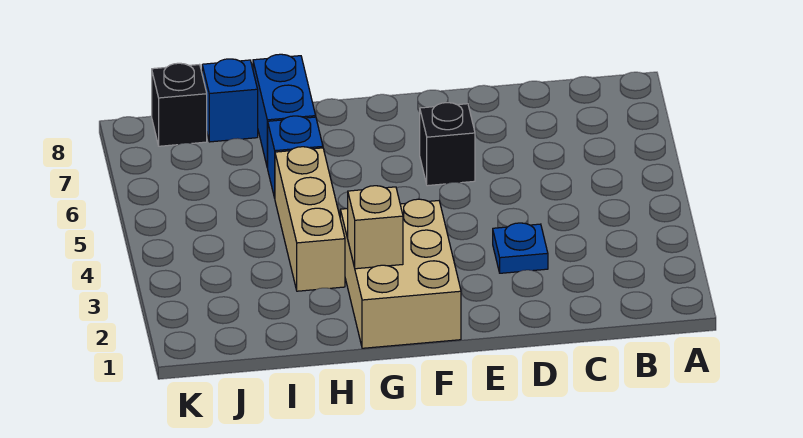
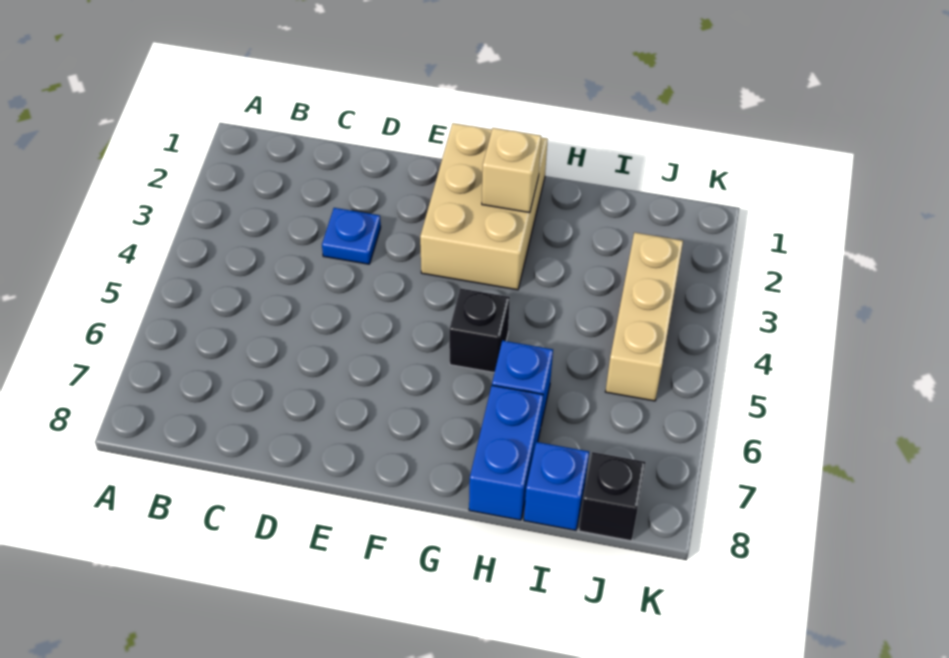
black brick E6 level 1 -> black brick G5 level 1
tan brick H3:H5 level 1 -> tan brick J3:J5 level 1

